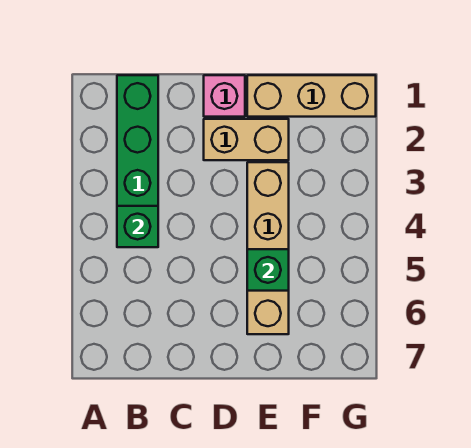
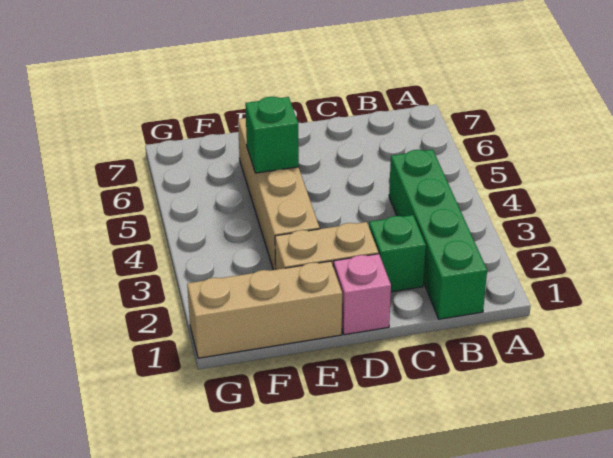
green brick B4 level 2 -> green brick C2 level 1

